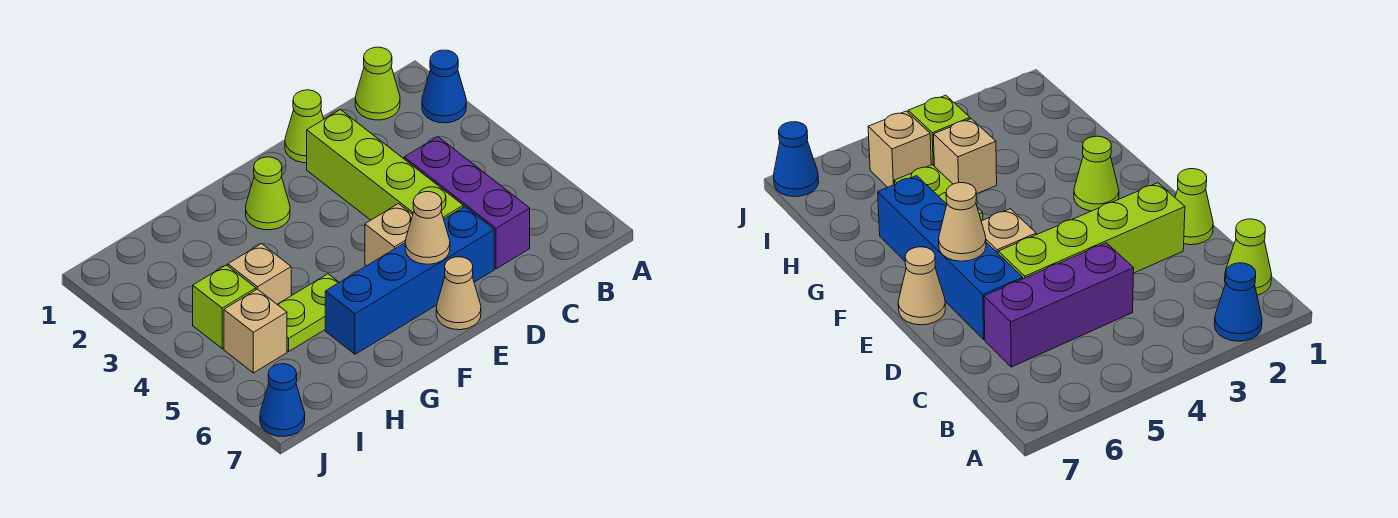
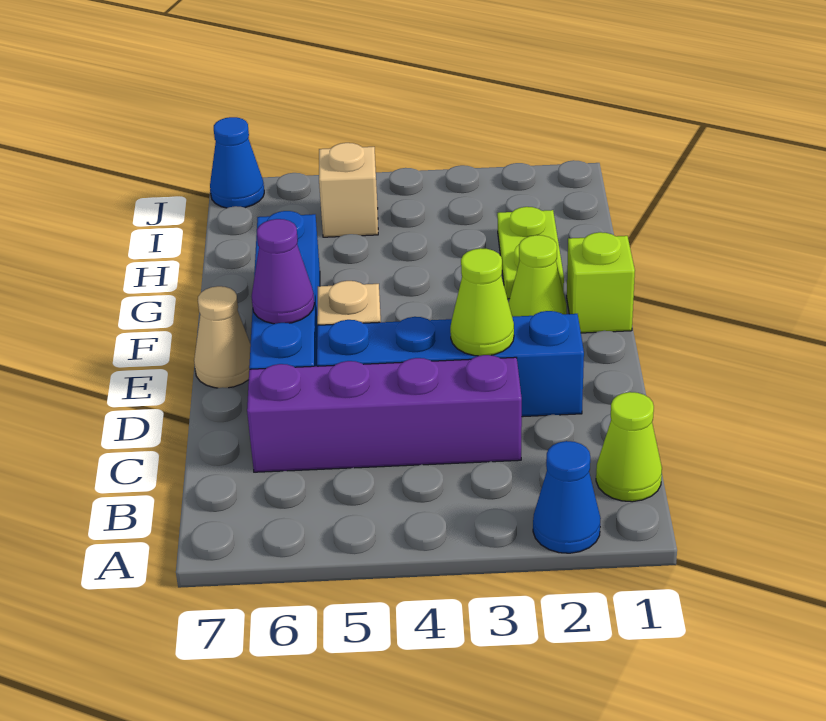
purple brick C4:C6 level 1 -> purple brick C3:C6 level 1
lime cone D1 level 1 -> lime cone D3 level 2
lime brick D2:D5 level 1 -> blue brick D2:D5 level 1
tan cone E6 level 2 -> purple cone E6 level 2
lime plate G5:H5 level 1 -> lime plate G2:H2 level 1
tan brick H4 level 1 -> none
lime brick I4 level 1 -> lime brick F1 level 1

